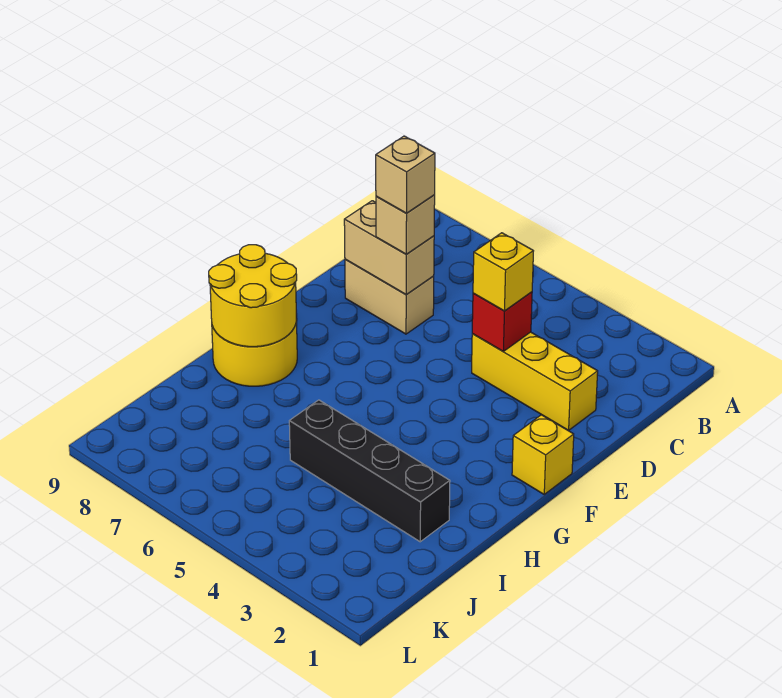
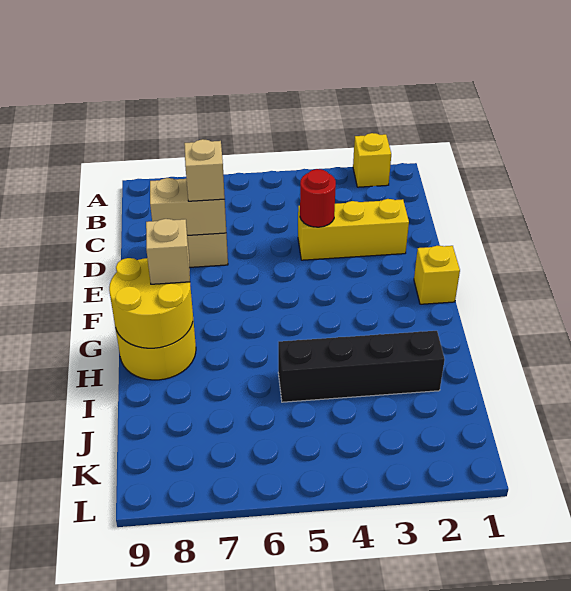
red brick D4 level 2 -> red round brick D4 level 2
yellow brick D4 level 3 -> yellow brick A2 level 1
tan brick D7 level 4 -> tan brick G8 level 3

